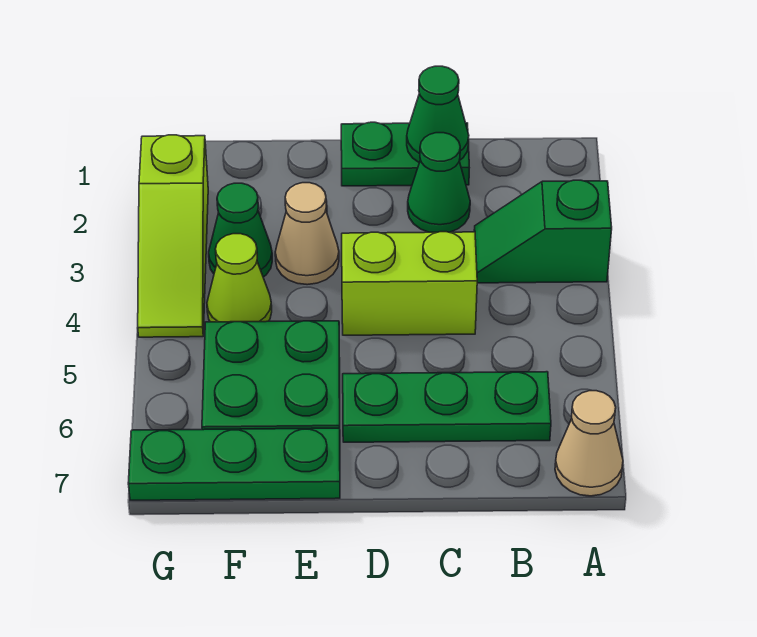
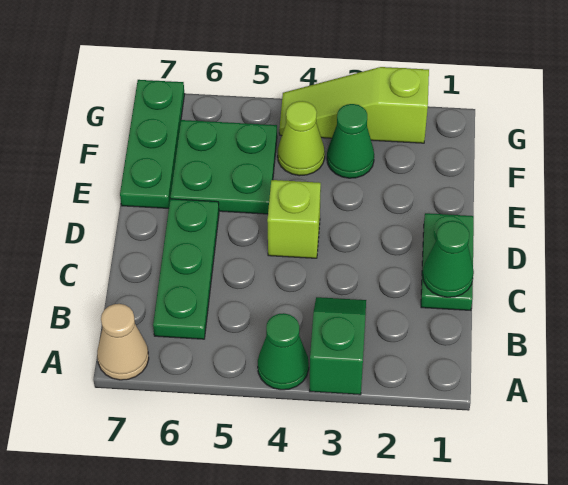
green cone C2 level 1 -> green cone A4 level 1
lime brick C4:D4 level 1 -> lime brick D4 level 1
tan cone E3 level 1 -> none

